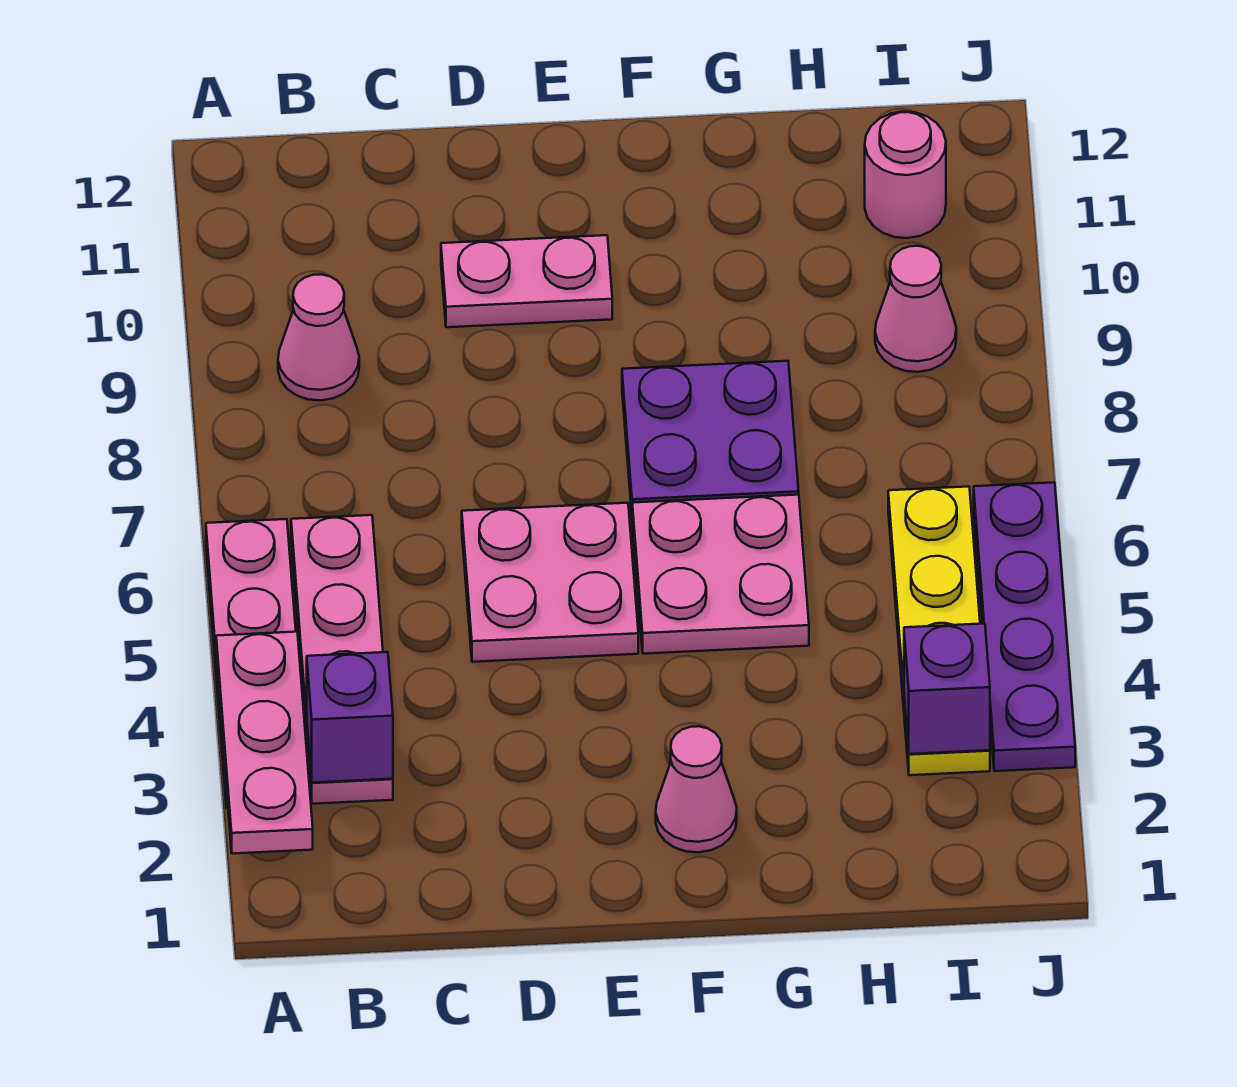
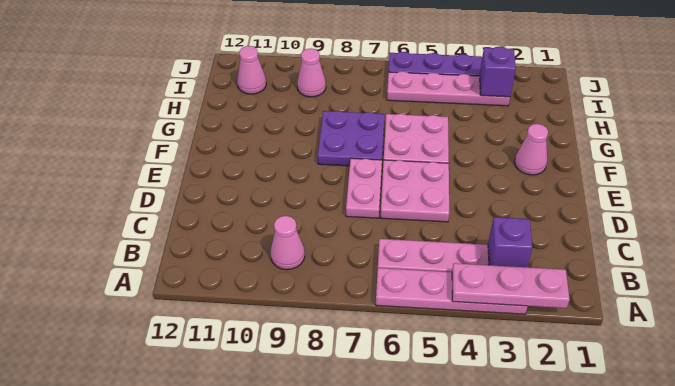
pink plate D10:E10 level 1 -> pink plate D7:E7 level 1
yellow plate I3:I6 level 1 -> pink plate I3:I6 level 1
pink round brick I11 level 1 -> pink cone I11 level 1

